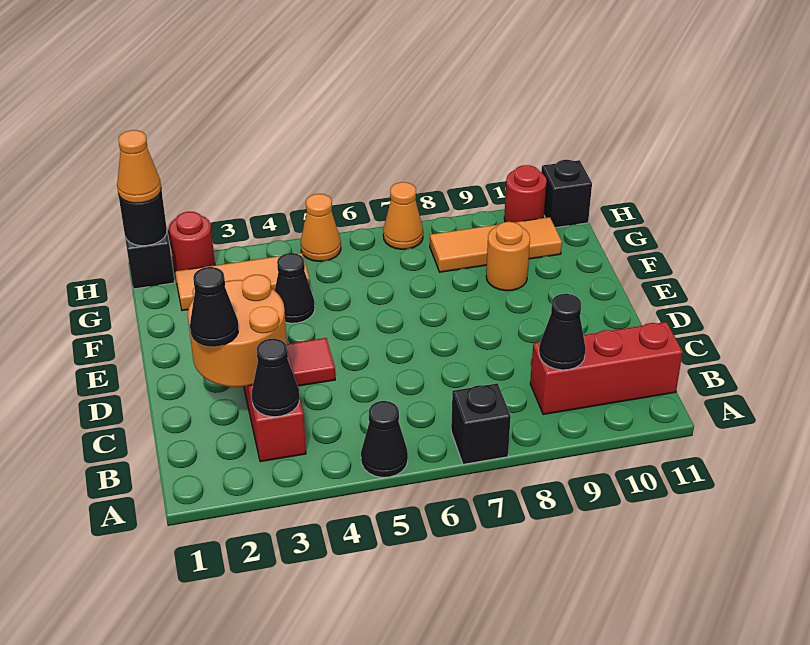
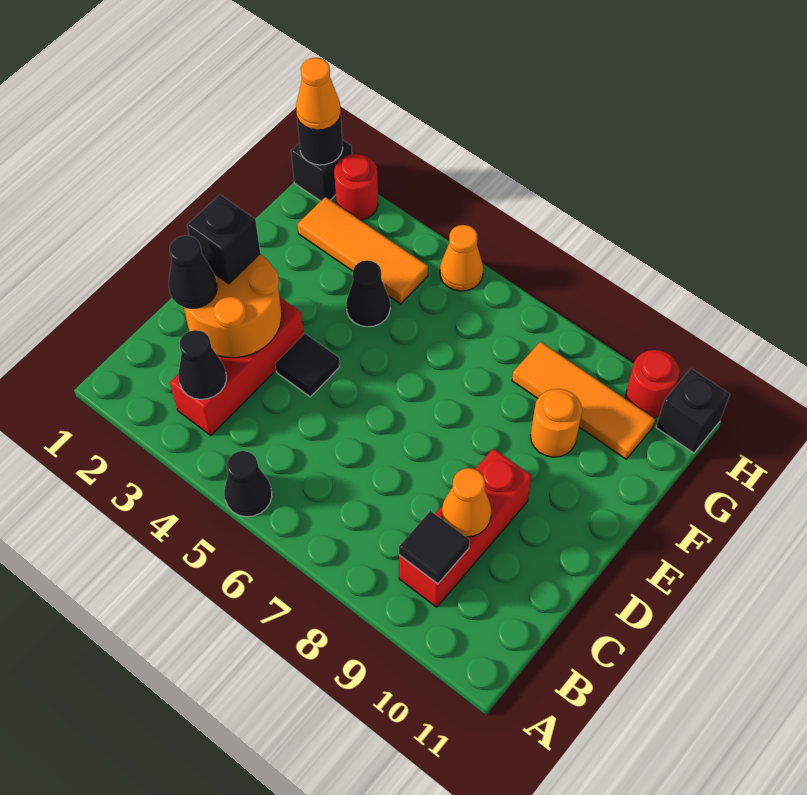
black brick A7 level 1 -> black brick D2 level 3
red brick B9:B11 level 1 -> red brick B9:D9 level 1
black cone B9 level 2 -> black tile B9 level 2
red tile D4 level 1 -> black tile D4 level 1
orange cone H7 level 1 -> orange cone C9 level 2

